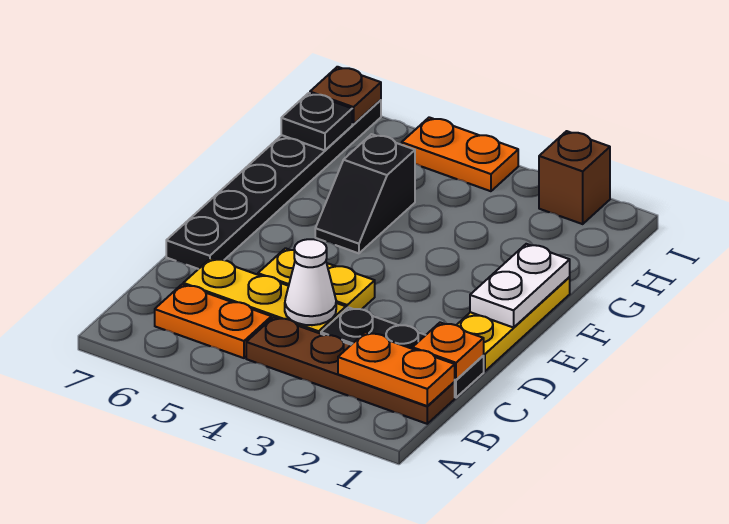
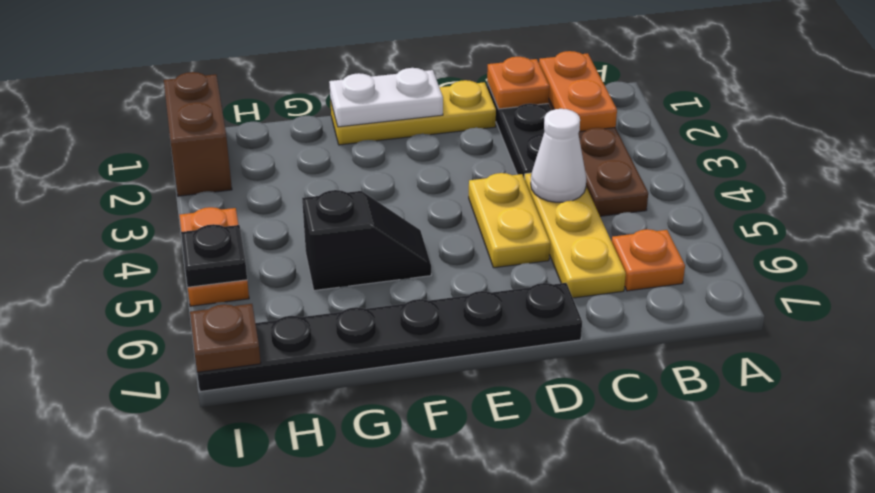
orange plate B5:B6 level 1 -> orange plate B6 level 1
black plate H7 level 2 -> black plate I5 level 2
brown brick I2 level 1 -> brown brick I1:I2 level 1

